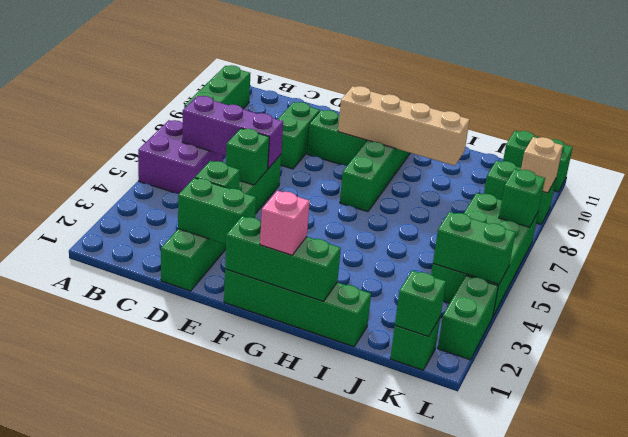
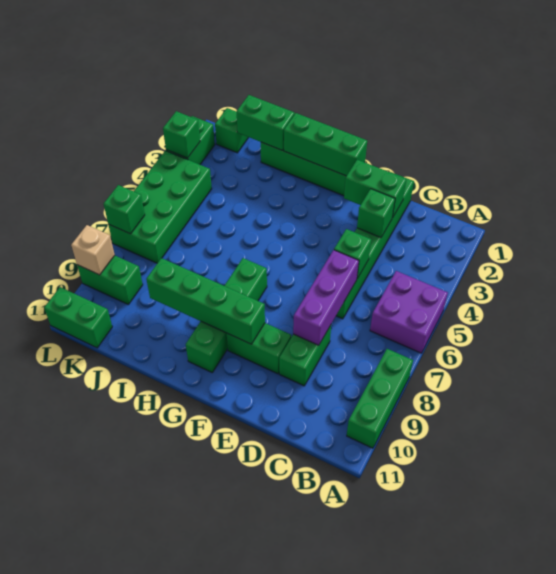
purple brick B6:D6 level 2 -> purple brick D6:D8 level 2
tan brick F9:I9 level 2 -> green brick F9:I9 level 2
pink brick G1 level 3 -> none
green brick K1 level 2 -> green brick L3 level 2
green brick K4:L4 level 2 -> green brick I1:J1 level 2

